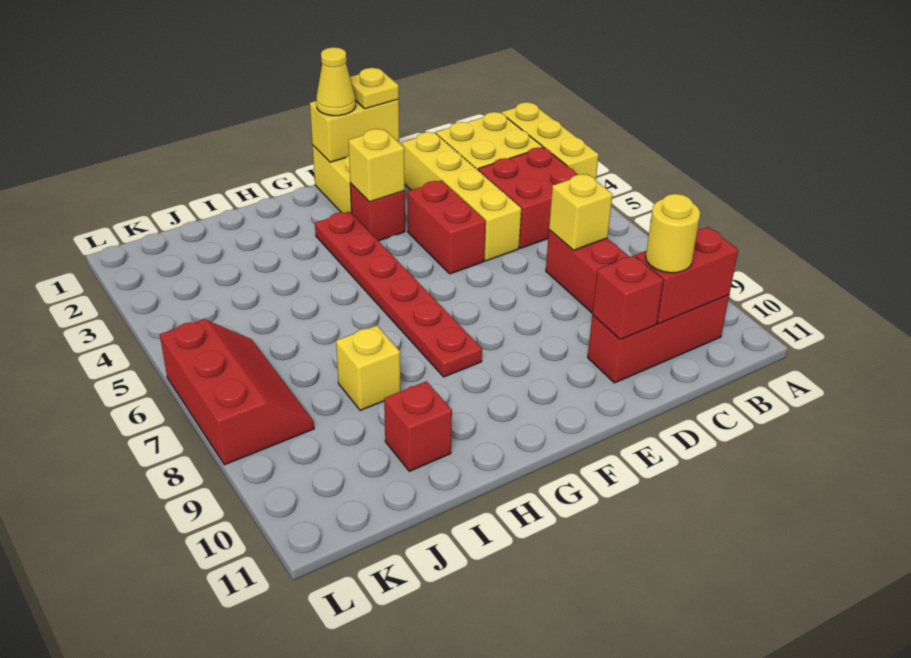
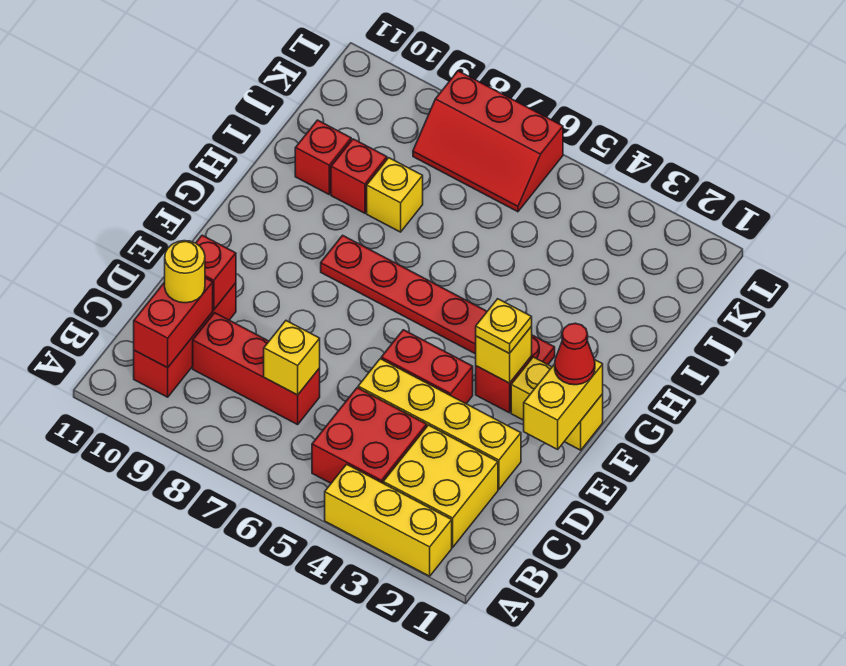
yellow plate E1 level 3 -> yellow plate F3 level 3
yellow cone F1 level 3 -> red cone F1 level 3
none -> red brick I9 level 1

